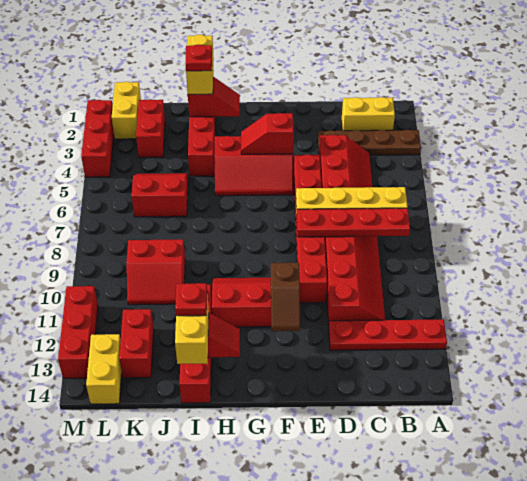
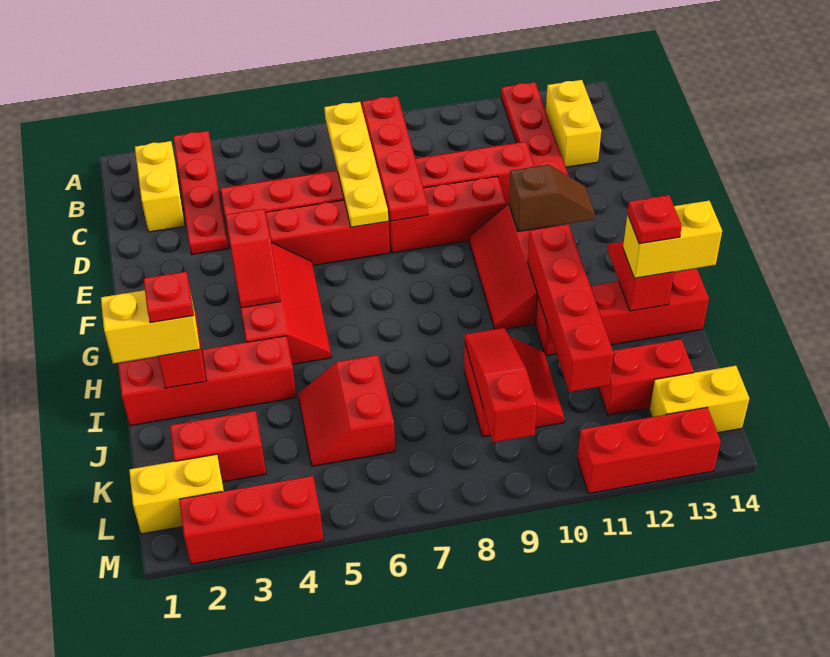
brown plate A3:D3 level 1 -> red plate A3:D3 level 1
none -> yellow brick B13:C13 level 1
none -> red brick H11:K11 level 2
none -> red slope J9:L9 level 2 top L

